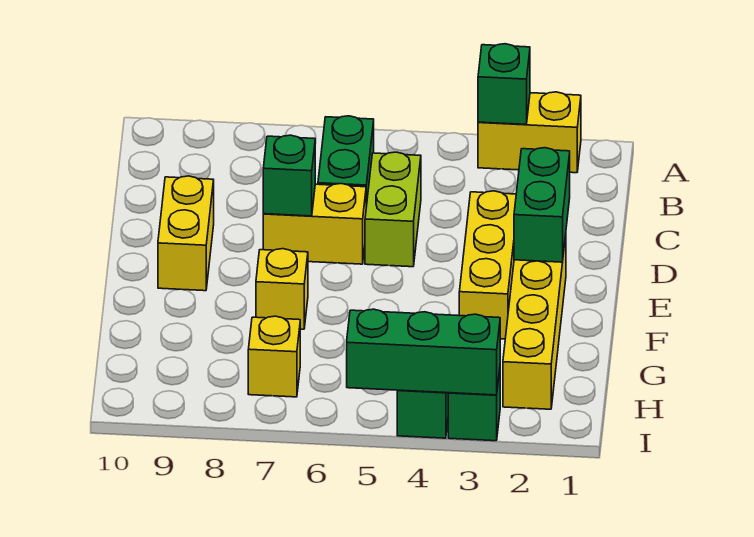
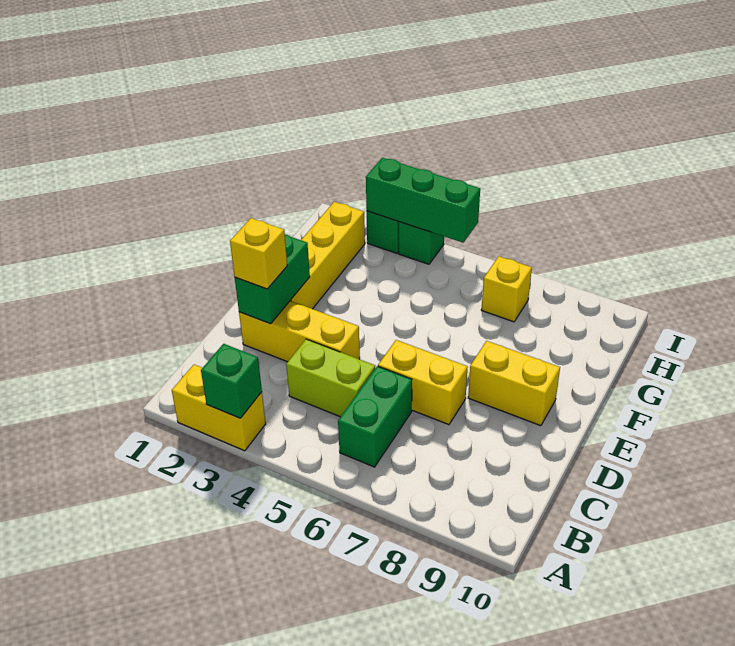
lime brick C5:D5 level 1 -> lime brick C4:C5 level 1
yellow brick D3:F3 level 1 -> yellow brick D2:D4 level 1
green brick D7 level 2 -> none
yellow brick D9:E9 level 1 -> yellow brick E8:E9 level 1
yellow brick F7 level 1 -> yellow brick D2 level 3

